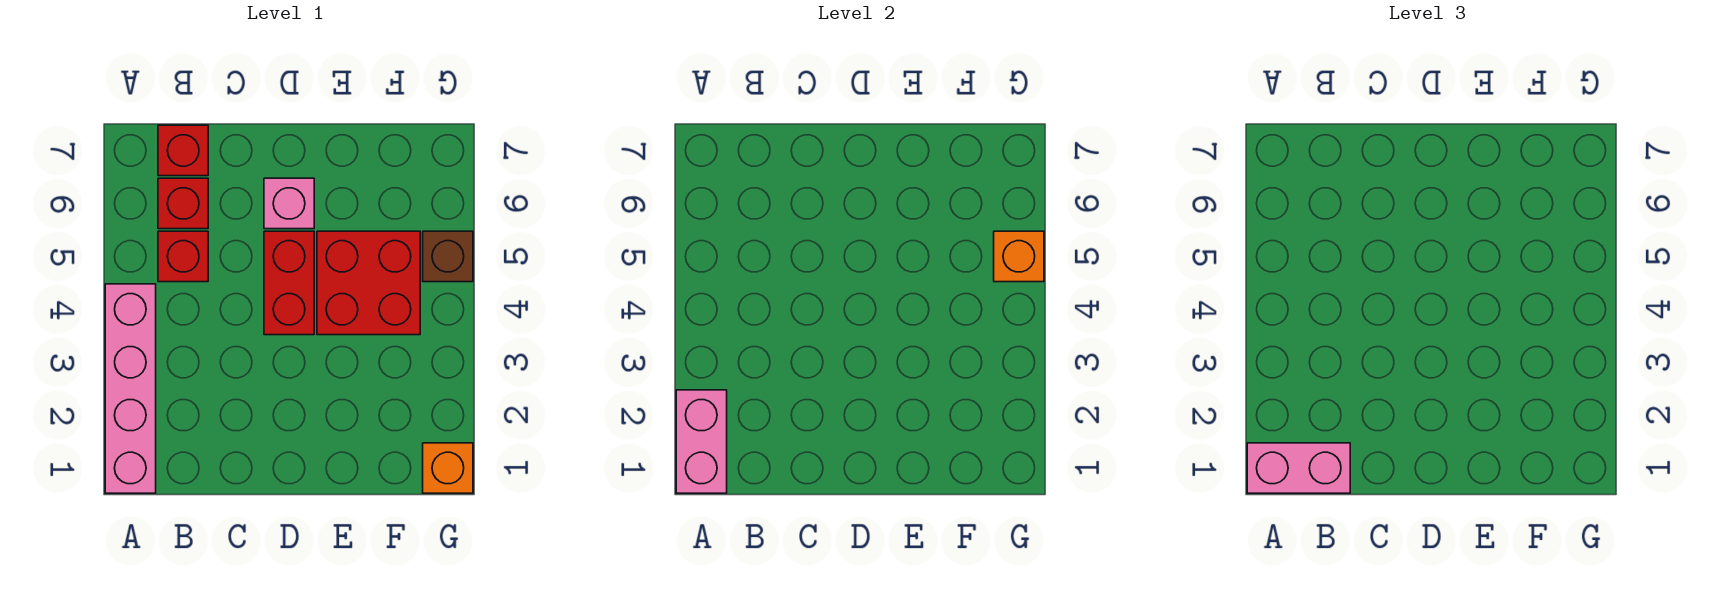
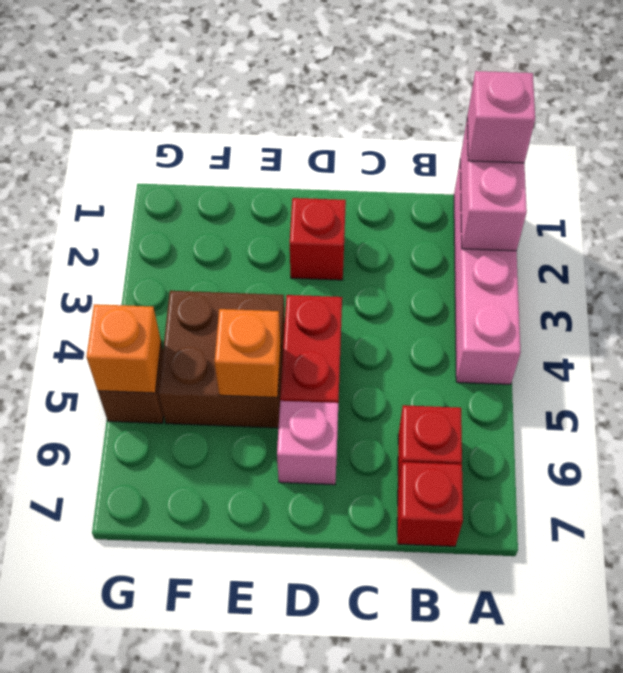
pink brick A1:B1 level 3 -> pink brick A1 level 3
red brick B5 level 1 -> red brick D2 level 1
red brick E4:F5 level 1 -> brown brick E4:F5 level 1
orange brick G1 level 1 -> orange brick E5 level 2

